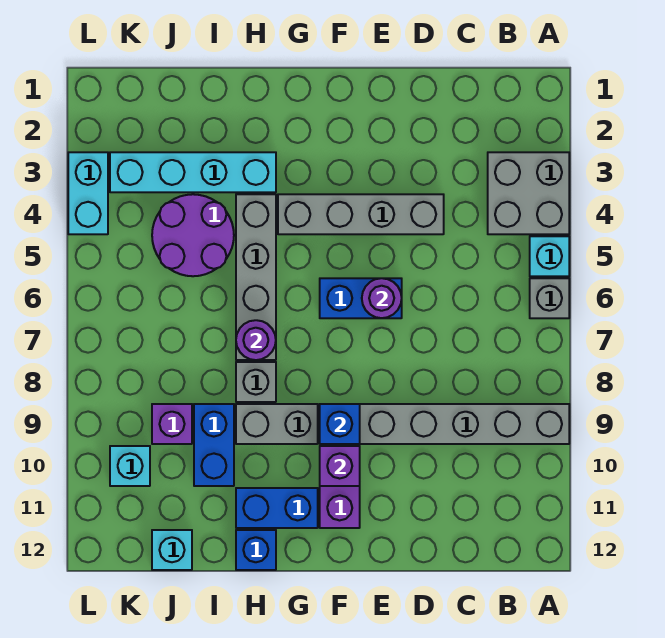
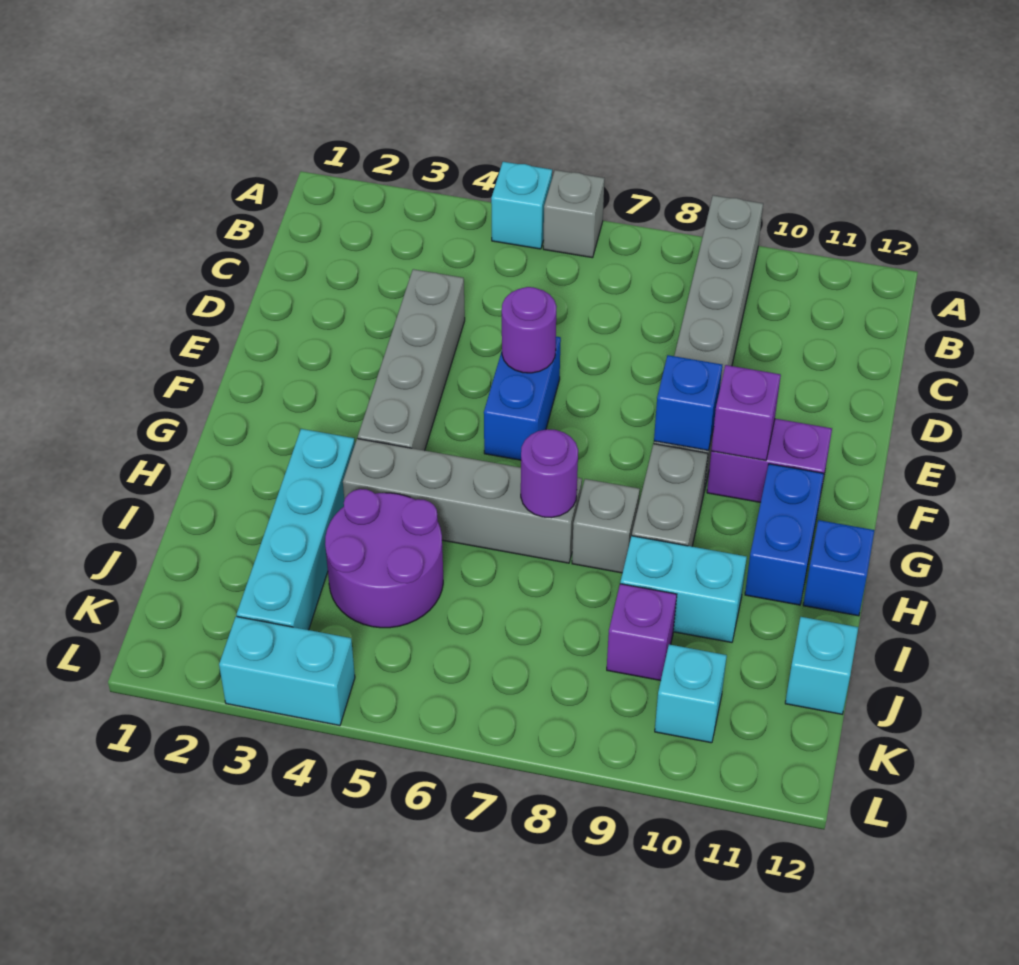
grey brick A3:B4 level 1 -> none
blue brick I9:I10 level 1 -> cyan brick I9:I10 level 1

